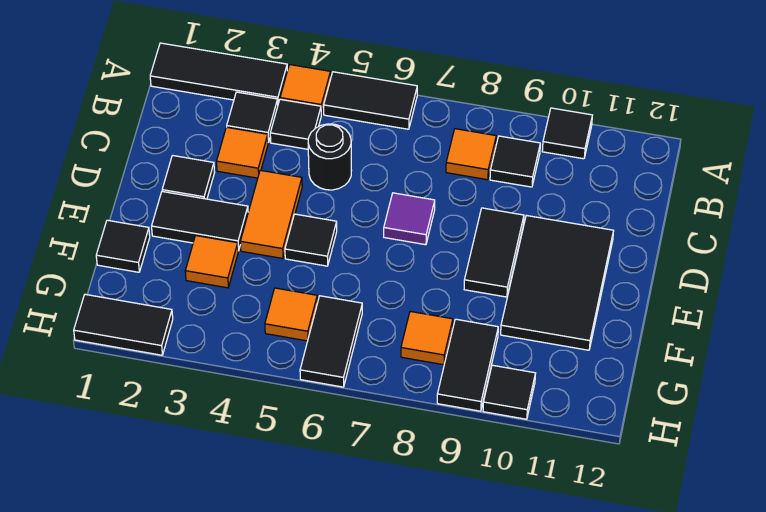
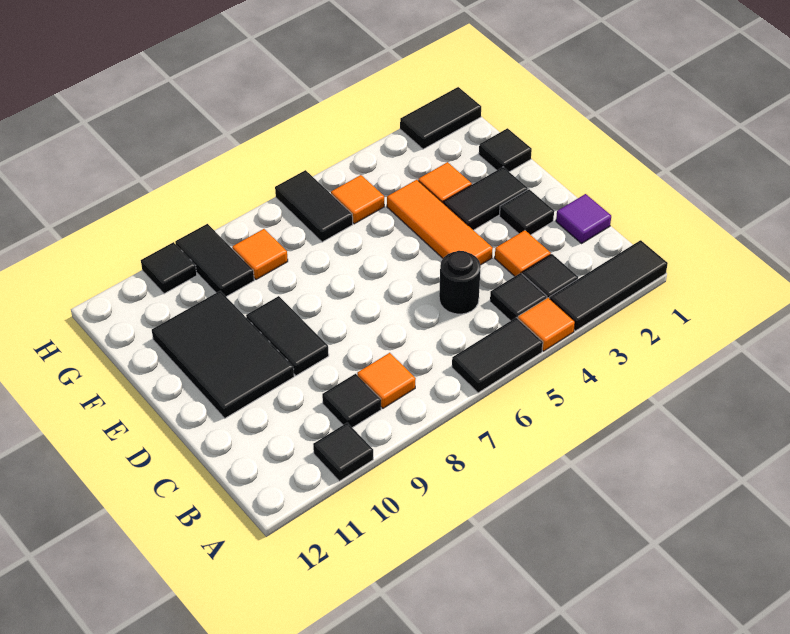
orange tile D4:E4 level 1 -> orange tile D4:F4 level 1
purple tile D7 level 1 -> purple tile C1 level 1
black tile E5 level 1 -> none

